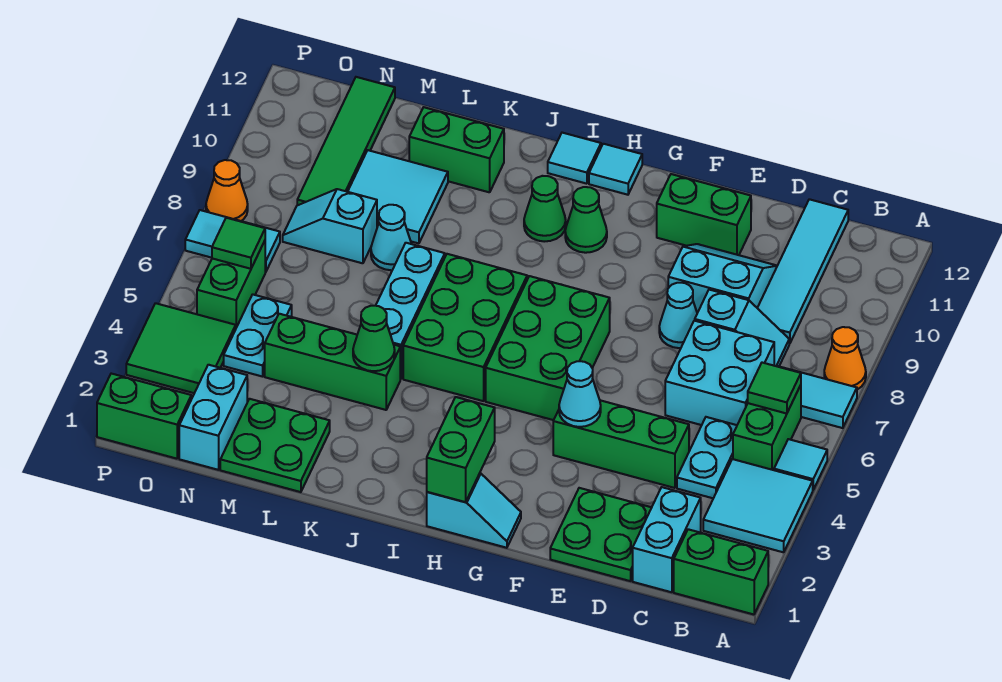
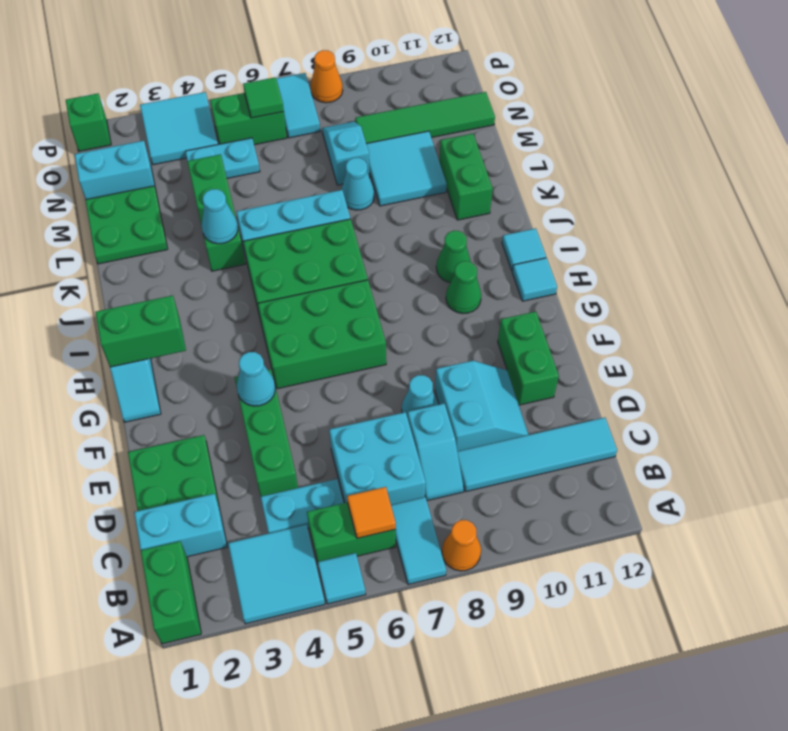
green tile B6 level 2 -> orange tile B6 level 2
green cone K4 level 2 -> cyan cone K4 level 2
green brick O1:P1 level 1 -> green brick P1 level 1
green tile O3:P4 level 1 -> cyan tile O3:P4 level 1

